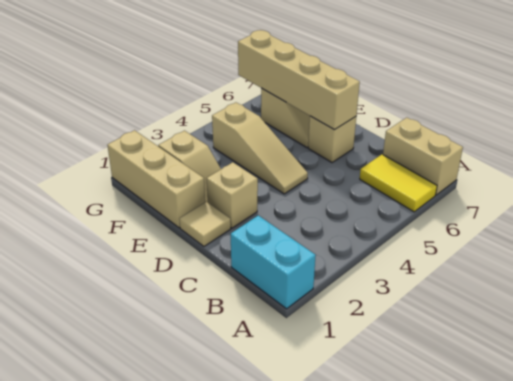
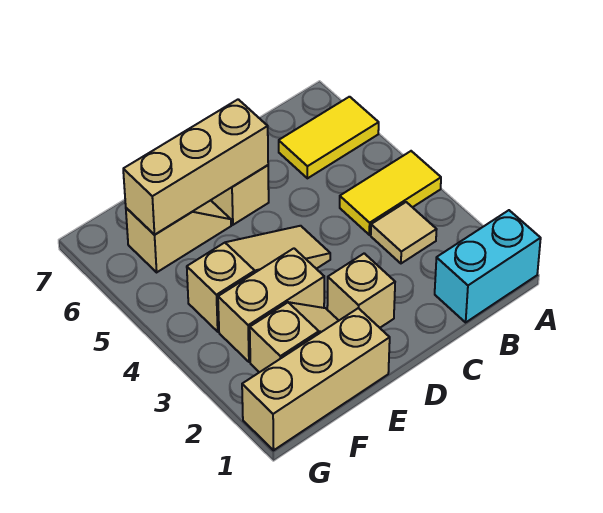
none -> yellow tile A4:B4 level 1
tan brick A7:B7 level 1 -> tan brick E3:F3 level 1
tan tile D1 level 1 -> tan tile B3 level 1
tan brick D6:G6 level 2 -> tan brick D6:F6 level 2

